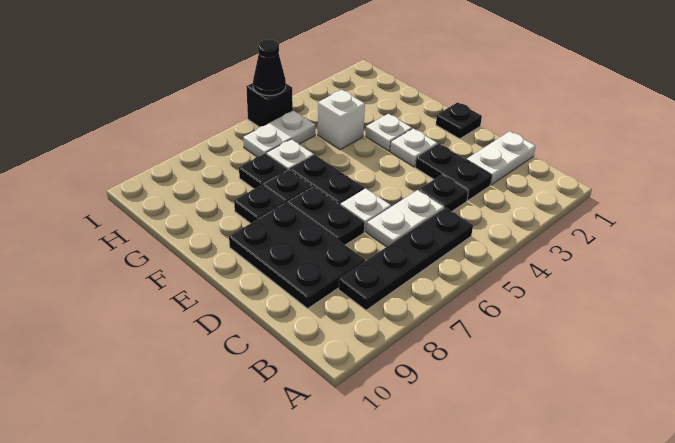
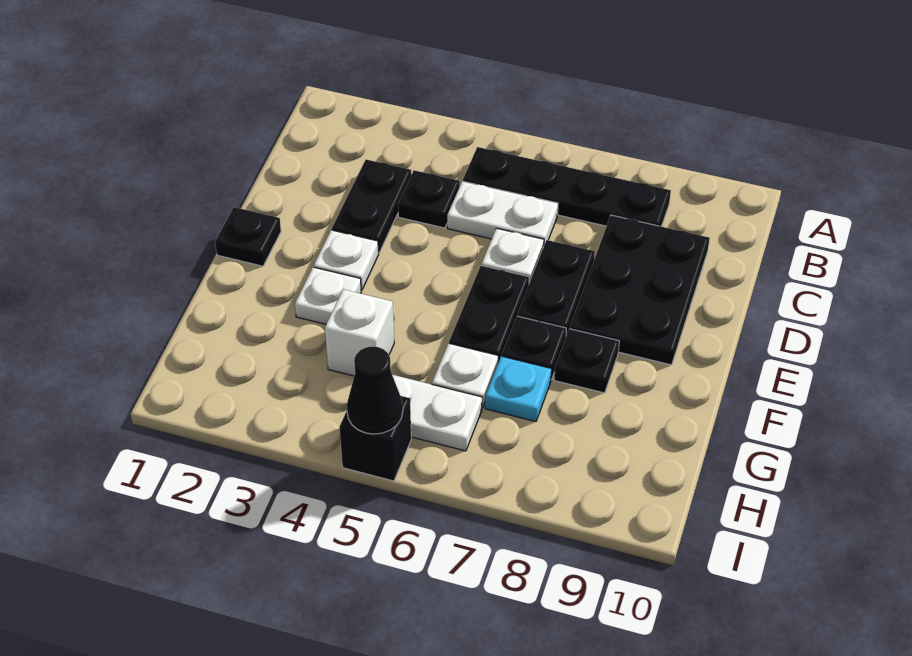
white plate C1:C2 level 1 -> none
black plate G7 level 1 -> cyan plate G7 level 1

